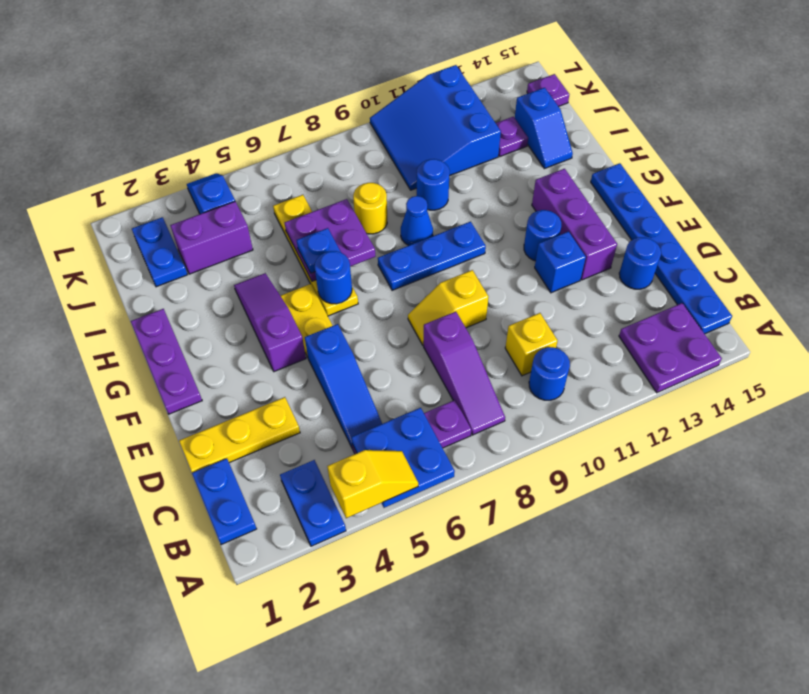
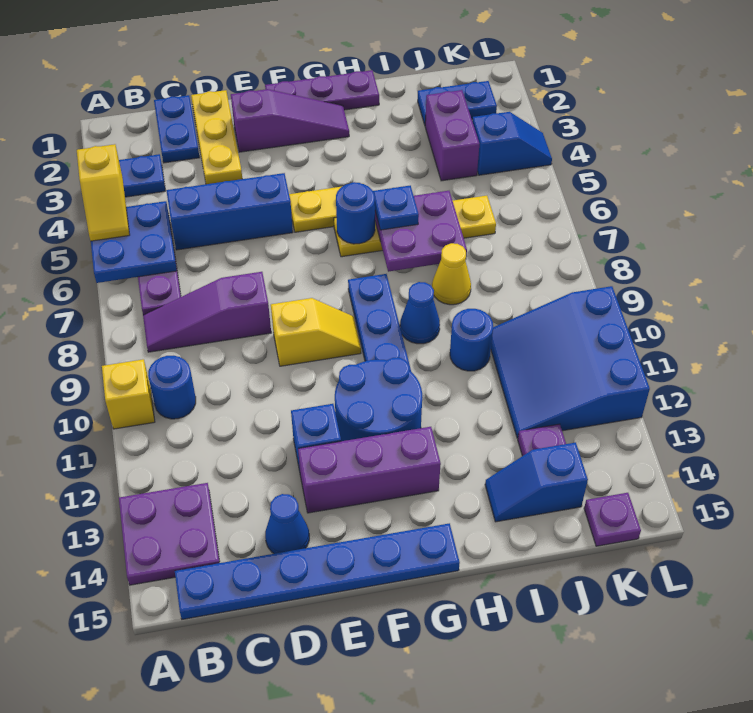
blue plate B1:C1 level 1 -> blue plate C1:C2 level 1
blue slope C5:E5 level 1 top E -> blue brick C5:E5 level 1
yellow brick C10 level 1 -> yellow brick A10 level 1
blue round brick D14 level 1 -> blue cone D14 level 1
yellow slope E8:E9 level 1 top 9 -> yellow slope E9:F9 level 1 top E
purple slope F4:H4 level 1 top F -> purple slope E2:G2 level 1 top E
blue round brick F12 level 1 -> blue round brick F11:G12 level 1
yellow round brick I8 level 1 -> yellow cone I8 level 1
blue slope J10:L12 level 1 top 12 -> blue slope J10:L12 level 1 top L

